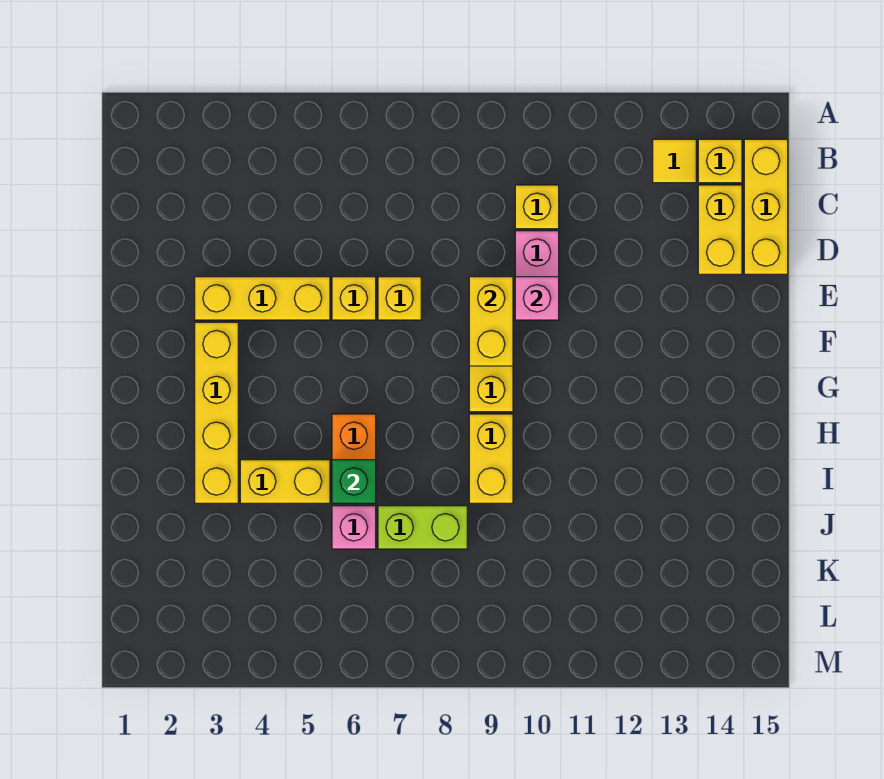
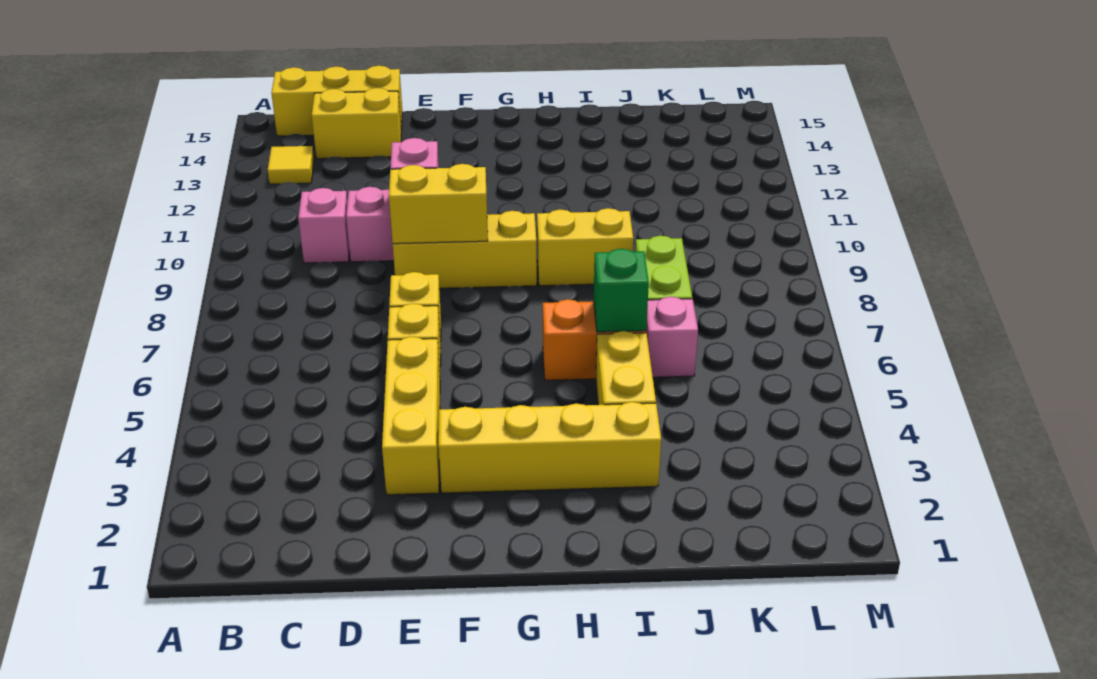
yellow brick B14 level 1 -> none
yellow brick C10 level 1 -> pink brick C10 level 1

